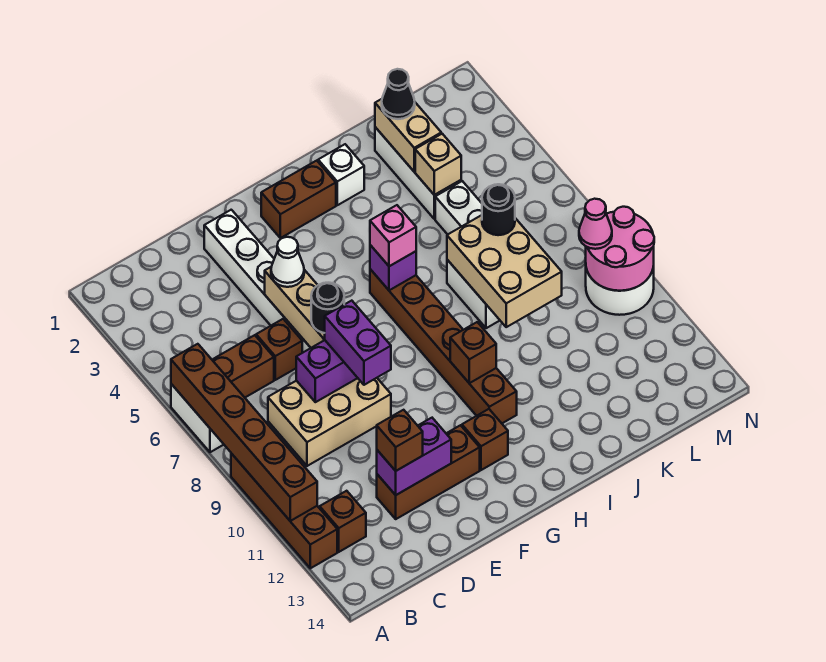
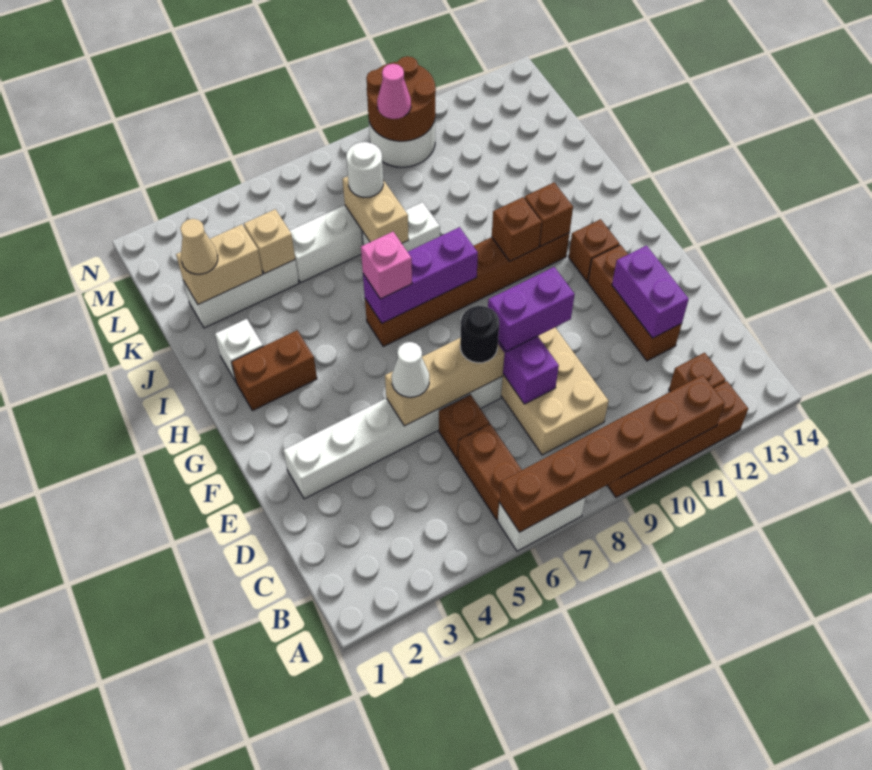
brown brick D12 level 3 -> brown brick H11 level 2
brown brick G2:H2 level 1 -> brown brick H2:H3 level 1
purple brick H6 level 2 -> purple brick H6:H8 level 2
tan brick J7:K9 level 2 -> tan brick J7:K7 level 2
black cone K2 level 3 -> tan cone K2 level 3
black round brick K7 level 3 -> white round brick K7 level 3
pink round brick M9:N10 level 2 -> brown round brick M9:N10 level 2

